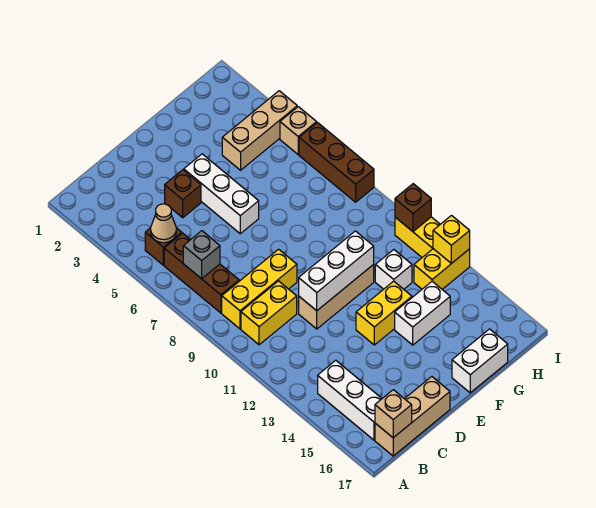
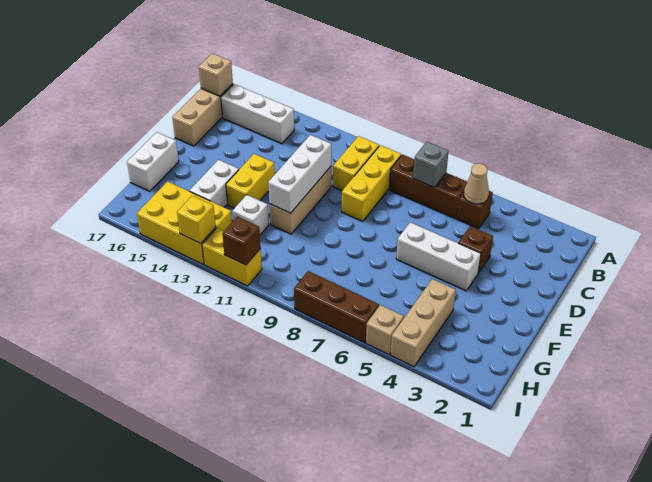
yellow brick H13:I13 level 1 -> yellow brick H13:I15 level 1

